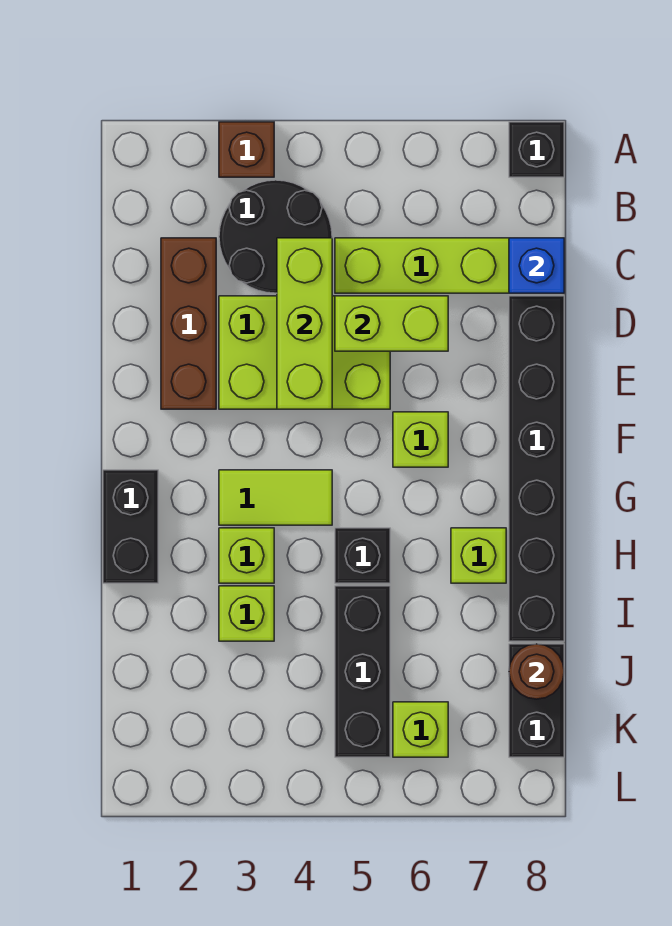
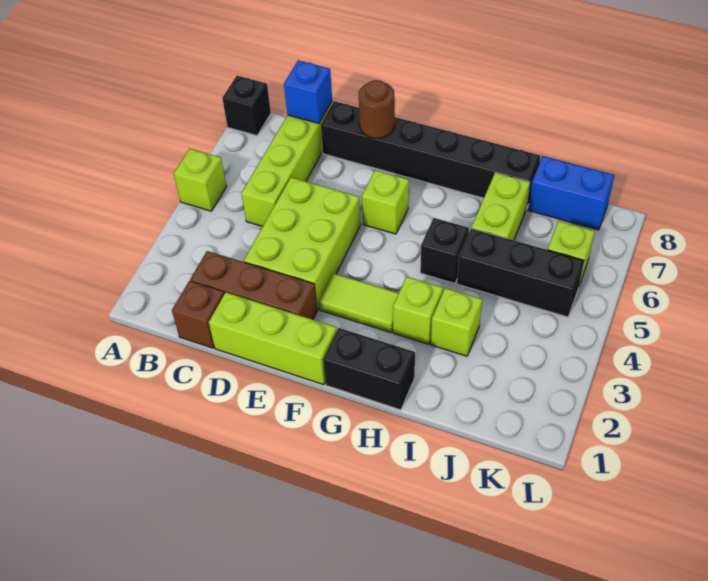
brown brick A3 level 1 -> brown brick C1 level 1
black round brick B3:C4 level 1 -> none
lime brick C4:E4 level 2 -> lime brick D1:F1 level 1
lime brick D5:D6 level 2 -> lime brick I6:I7 level 1
lime tile G3:G4 level 1 -> lime tile F3:G3 level 1
lime brick H7 level 1 -> lime brick A5 level 1
black brick J8:K8 level 1 -> blue brick J8:K8 level 1
brown round brick J8 level 2 -> brown round brick E8 level 2

